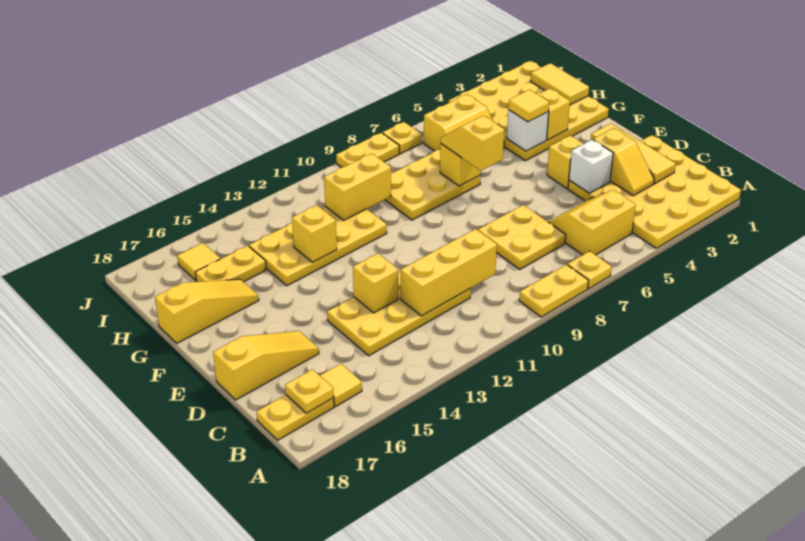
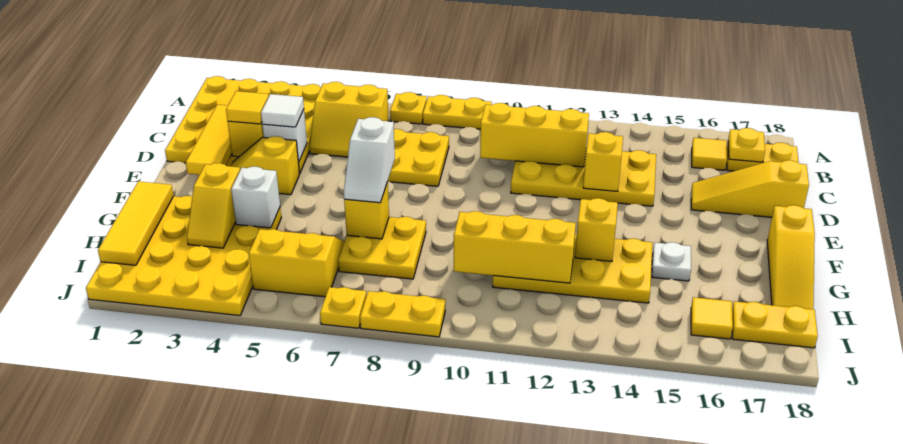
none -> white tile D4 level 3
yellow slope F7:G7 level 3 top F -> white slope F7:G7 level 3 top F
yellow tile G4 level 3 -> yellow tile D3 level 3
yellow plate G7:H9 level 1 -> yellow plate G7:H8 level 1
none -> white plate G15 level 1
yellow slope G16:G18 level 1 top 18 -> yellow slope F18:H18 level 1 top F
yellow tile H1:I1 level 2 -> yellow tile G1:I1 level 2
yellow brick H10:H11 level 2 -> yellow brick H10:H12 level 2
yellow plate H15:H16 level 1 -> yellow plate I17:I18 level 1

